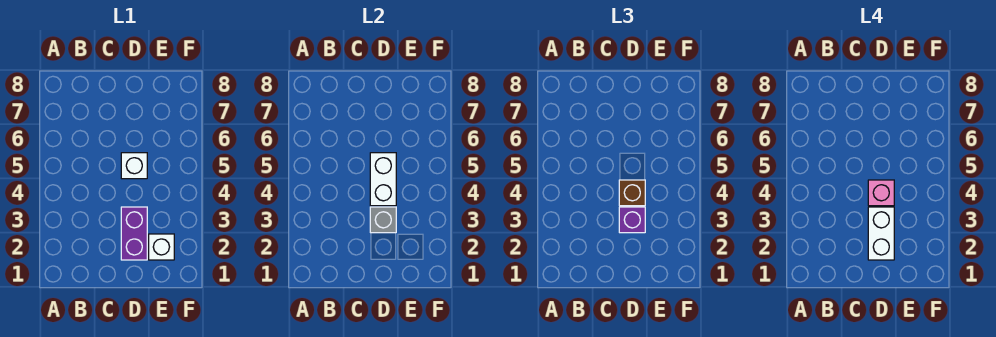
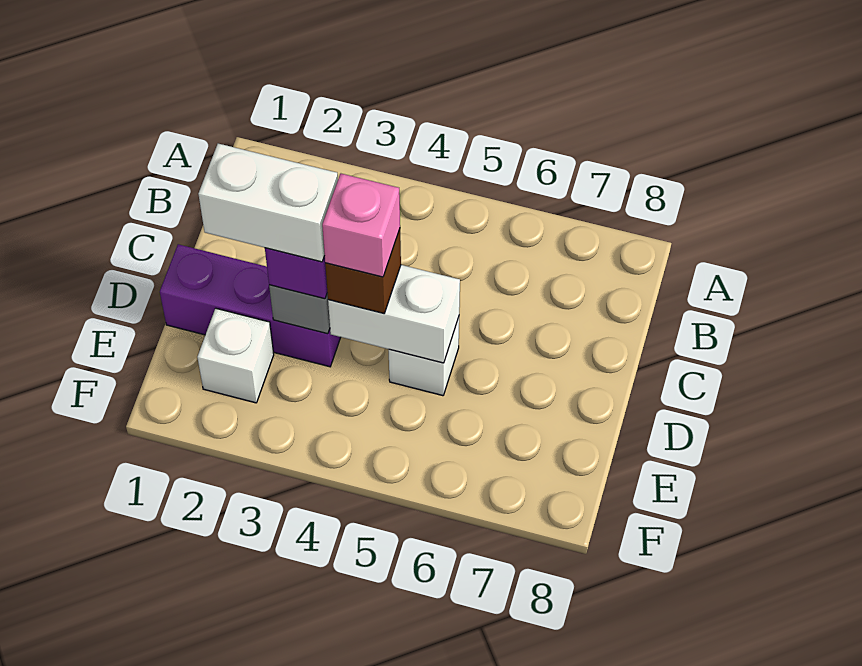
purple brick D2:D3 level 1 -> purple brick D1:D3 level 1

